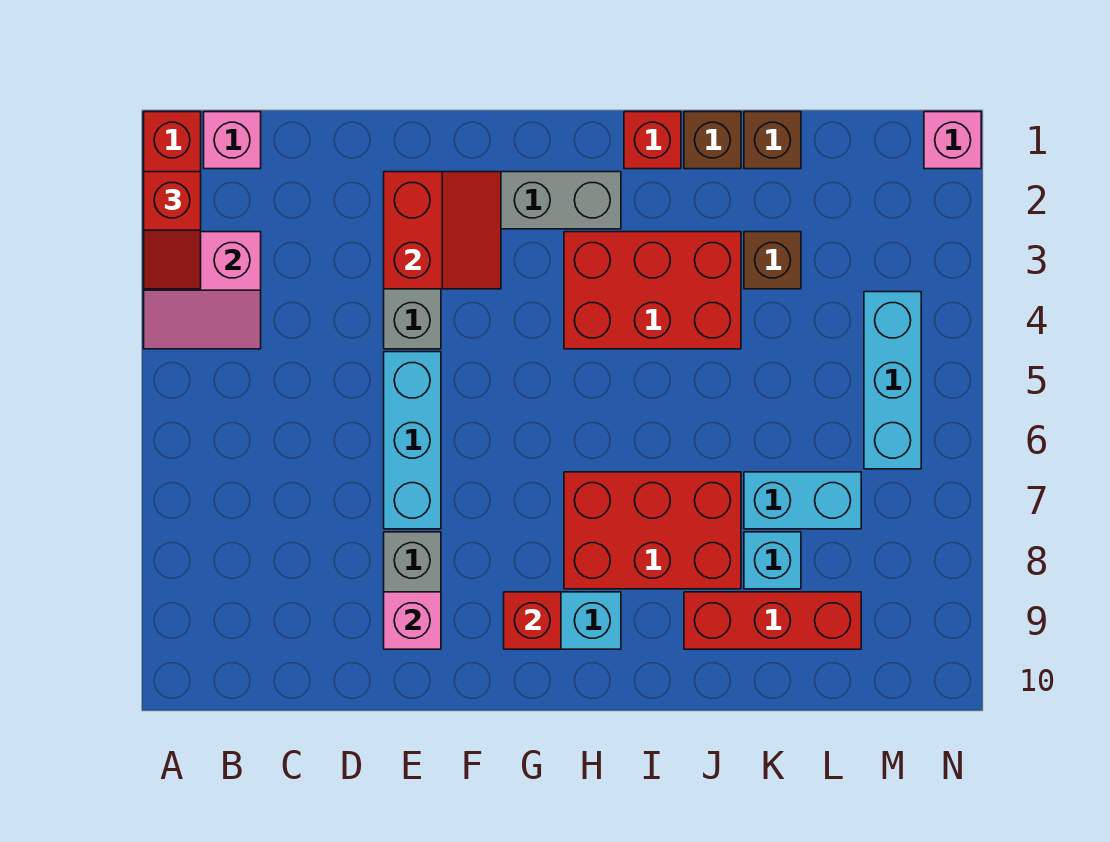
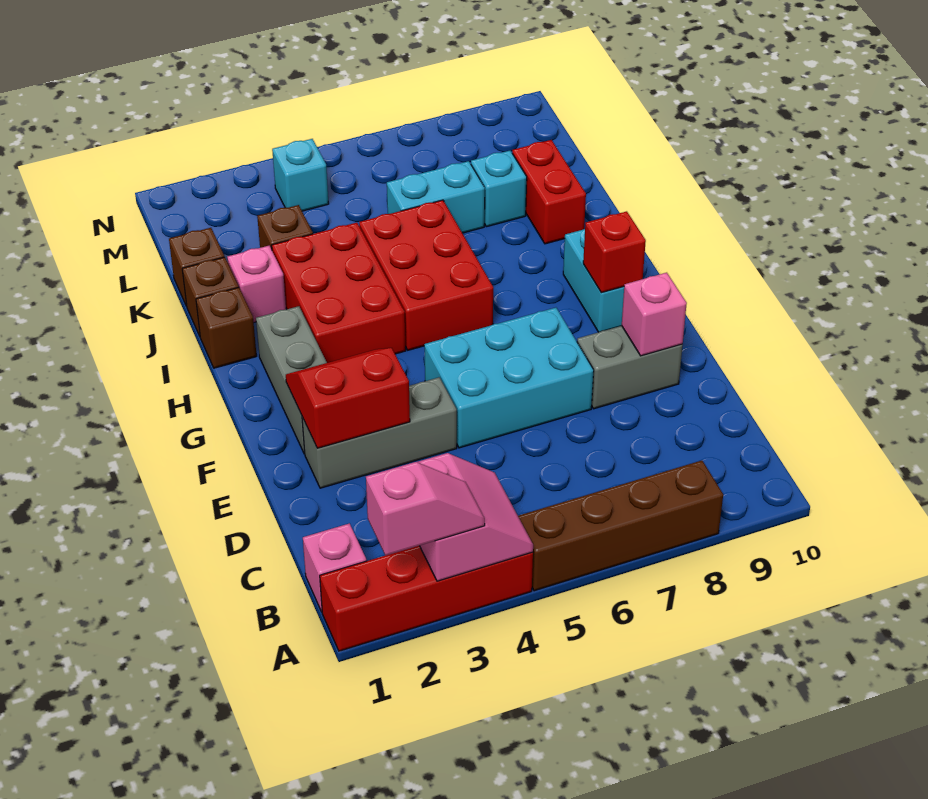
red slope A2:A3 level 3 top 2 -> pink slope A2:A3 level 3 top 2
none -> brown brick A5:A8 level 1
cyan brick E5:E7 level 1 -> cyan brick E5:F7 level 1
red brick H7:J8 level 1 -> red brick H5:J6 level 1
red brick I1 level 1 -> brown brick I1 level 1
red brick J9:L9 level 1 -> red brick J9:K9 level 1
cyan brick K7:L7 level 1 -> cyan brick K6:K7 level 1
cyan brick M4:M6 level 1 -> cyan brick M4 level 1
pink brick N1 level 1 -> pink brick J2 level 1

